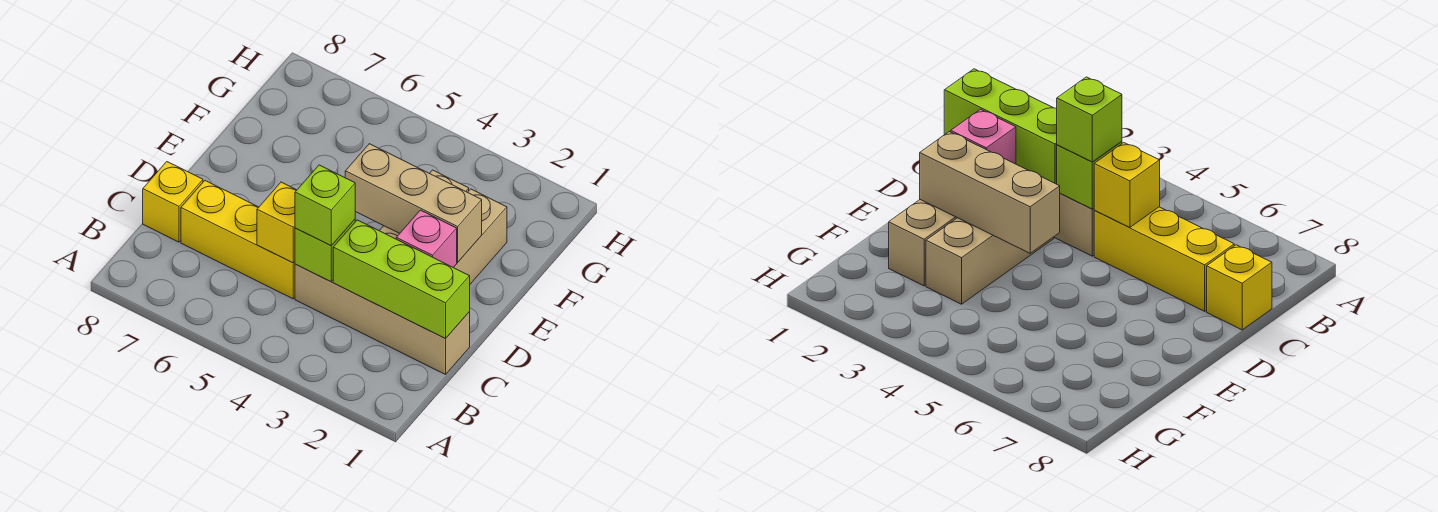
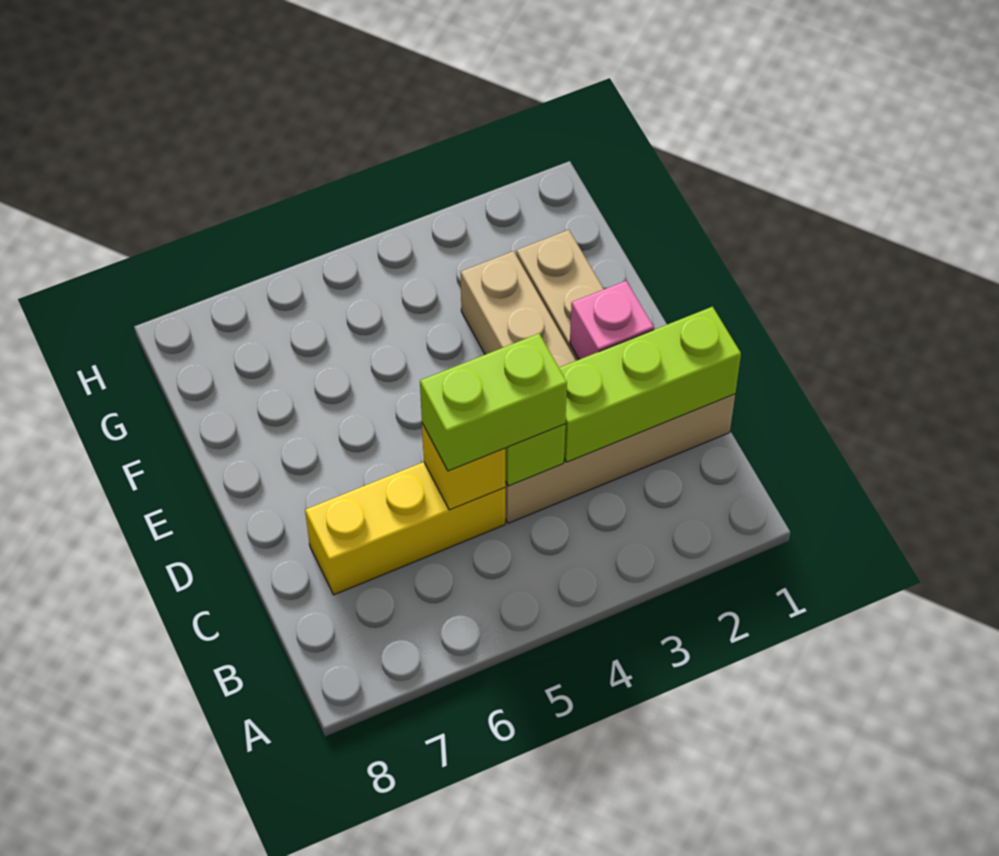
lime brick C4 level 3 -> lime brick C4:C5 level 3
yellow brick C8 level 1 -> none
tan brick E2:E4 level 2 -> none

